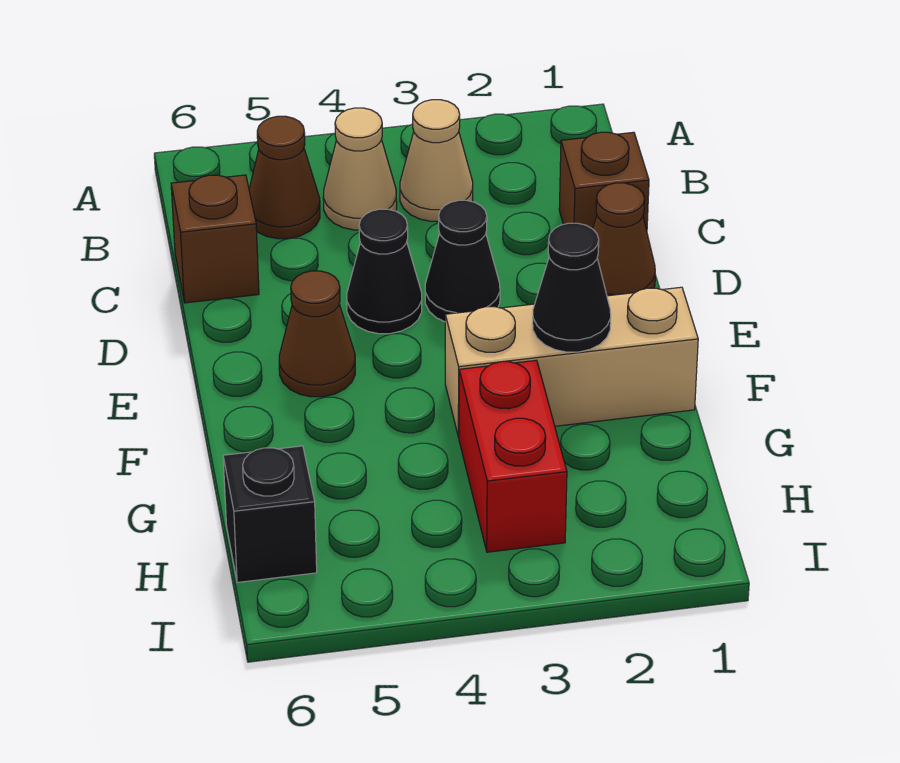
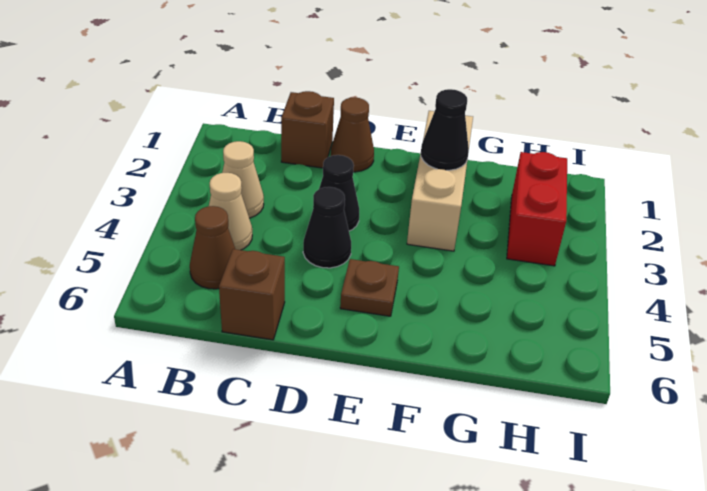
brown cone E5 level 1 -> brown plate E5 level 1
red brick G3:H3 level 1 -> red brick H2:H3 level 1
black brick H6 level 1 -> none

